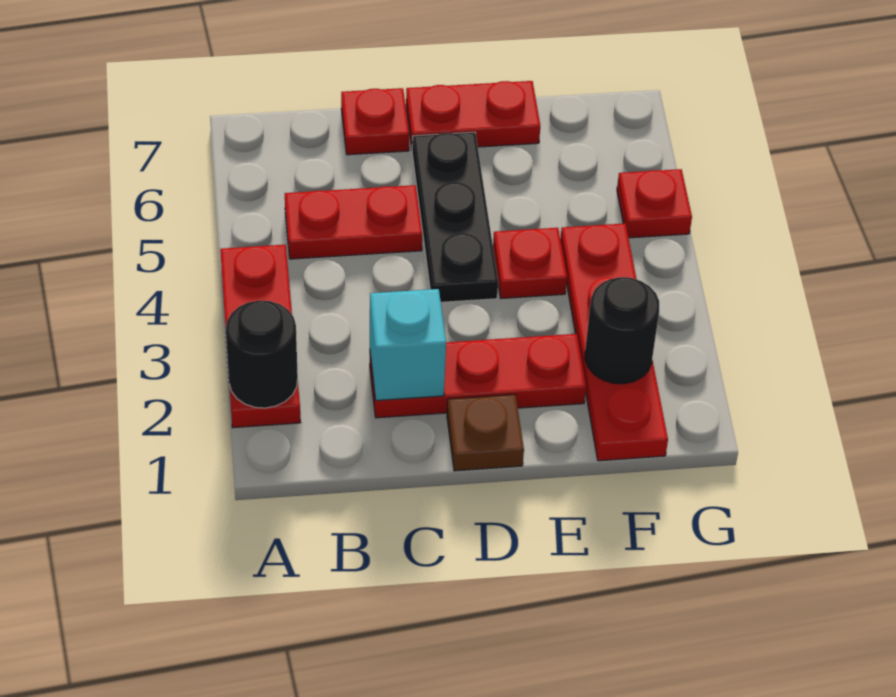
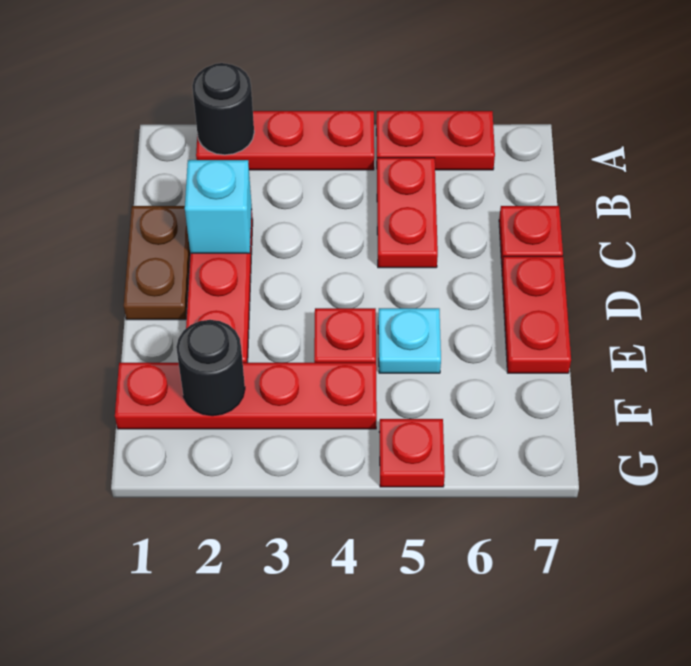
none -> red plate A5:A6 level 1
brown plate D1 level 1 -> brown plate C1:D1 level 1
black plate D4:D6 level 1 -> none
none -> cyan plate E5 level 1

